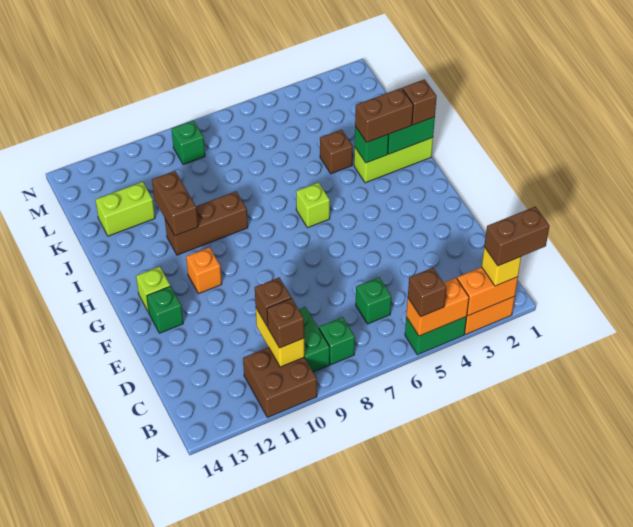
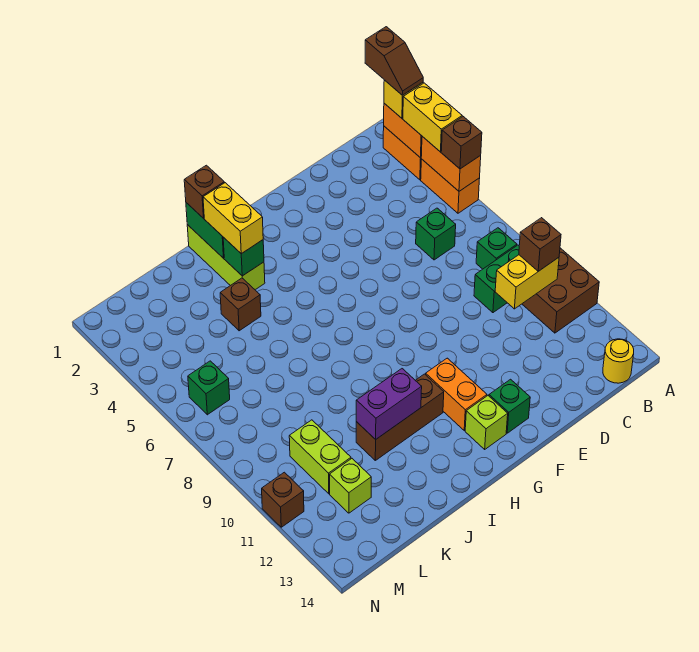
brown brick A1:A2 level 4 -> brown slope A1:A2 level 4 top 1
none -> yellow brick A3:A4 level 3
green brick A4:A5 level 1 -> orange brick A4:A5 level 1
none -> yellow round brick B14 level 1
brown brick C10 level 3 -> brown brick N11 level 1
orange brick G11 level 1 -> orange brick G11:G12 level 1
lime brick H6 level 1 -> lime brick L12 level 1
brown brick I2:I3 level 3 -> yellow brick I2:I3 level 3
brown brick I9:I11 level 1 -> brown brick H11:J11 level 1
brown brick I11:J11 level 2 -> purple brick I11:J11 level 2
lime brick K12:K13 level 1 -> lime brick L10:L11 level 1
green brick M9 level 1 -> green brick M6 level 1

